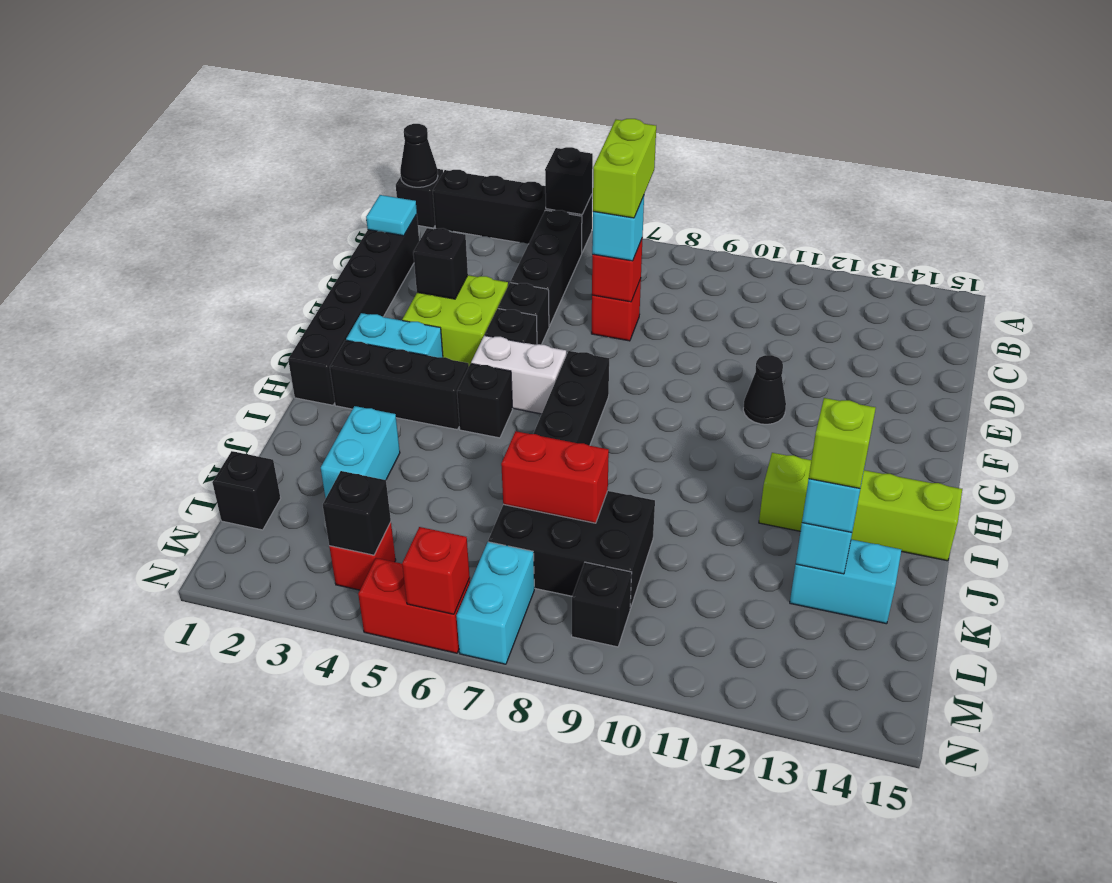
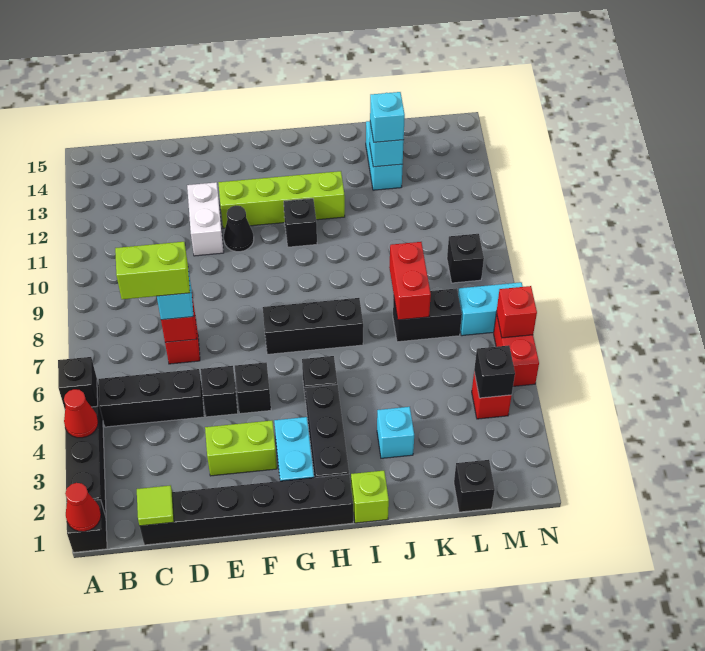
black cone A1 level 2 -> red cone A1 level 2
none -> red cone A4 level 2
cyan tile C1 level 2 -> lime tile C1 level 2
lime brick E3:F4 level 1 -> lime brick E3:F3 level 1
black brick E3 level 2 -> black brick H11 level 1
white brick G5:G6 level 1 -> white brick E11:E12 level 1
lime brick I12:I15 level 1 -> lime brick F12:I12 level 1
cyan brick J3:K3 level 1 -> cyan brick J3 level 1
black brick K7:L9 level 1 -> black brick K7:L7 level 1
lime brick K13 level 4 -> lime brick I1 level 1

